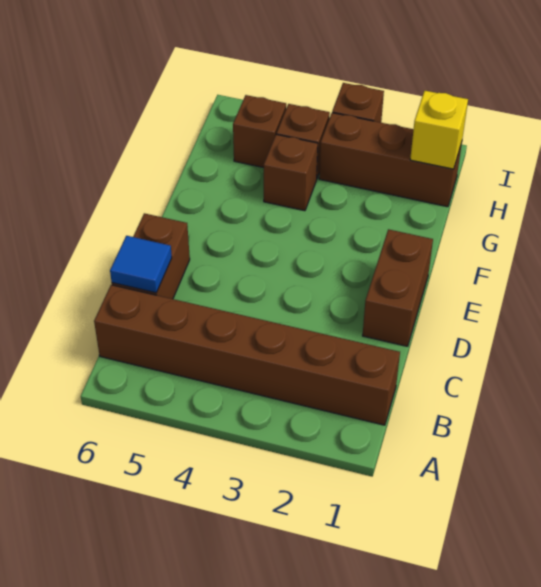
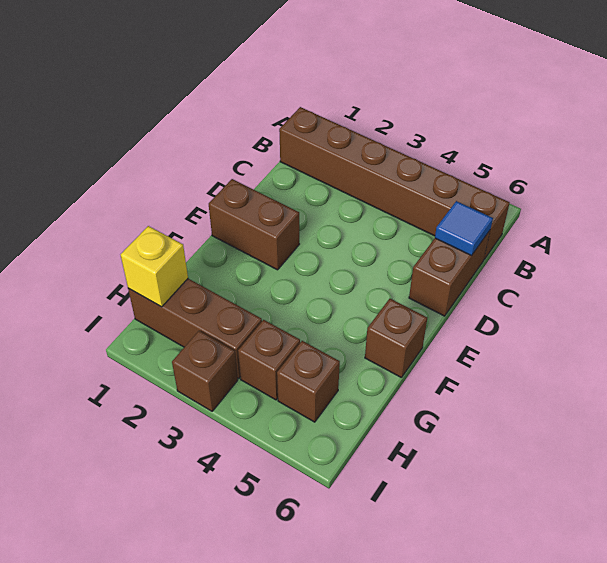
brown brick D1:E1 level 1 -> brown brick E1:E2 level 1
brown brick G4 level 1 -> brown brick F6 level 1

